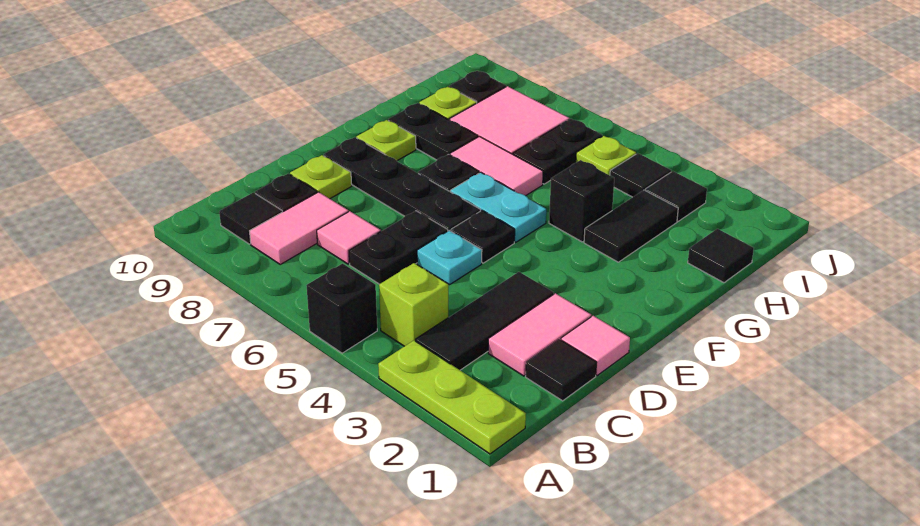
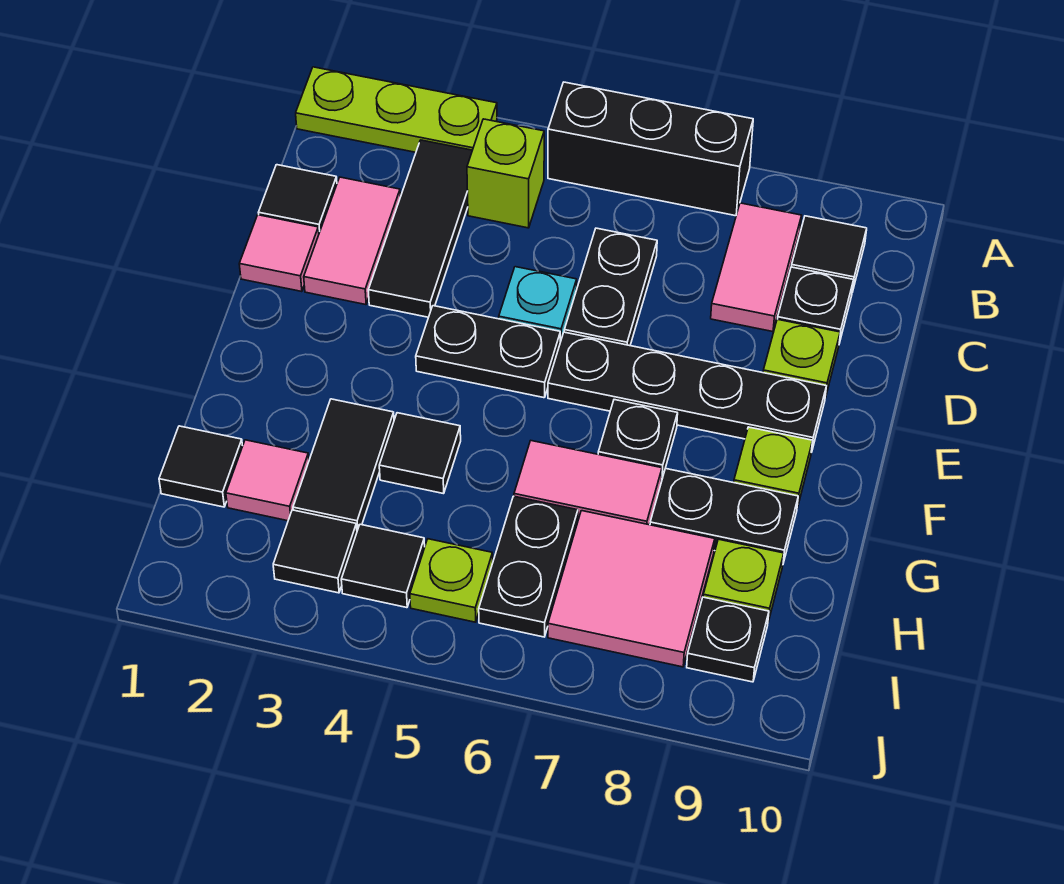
black brick A5 level 1 -> black brick A5:A7 level 1
pink tile C7 level 1 -> pink tile H2 level 1
black plate E5 level 1 -> black plate E4:E5 level 1
cyan plate F5:F6 level 1 -> none
black brick G4 level 1 -> black tile G4 level 1

